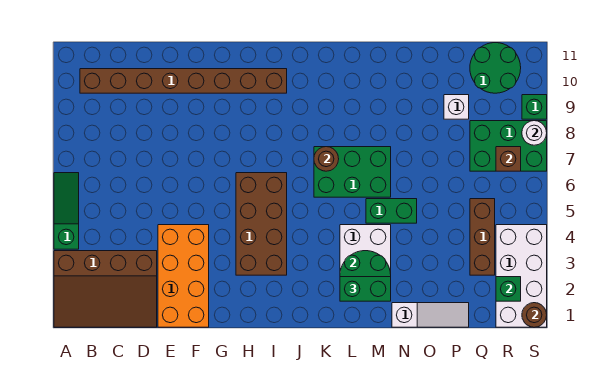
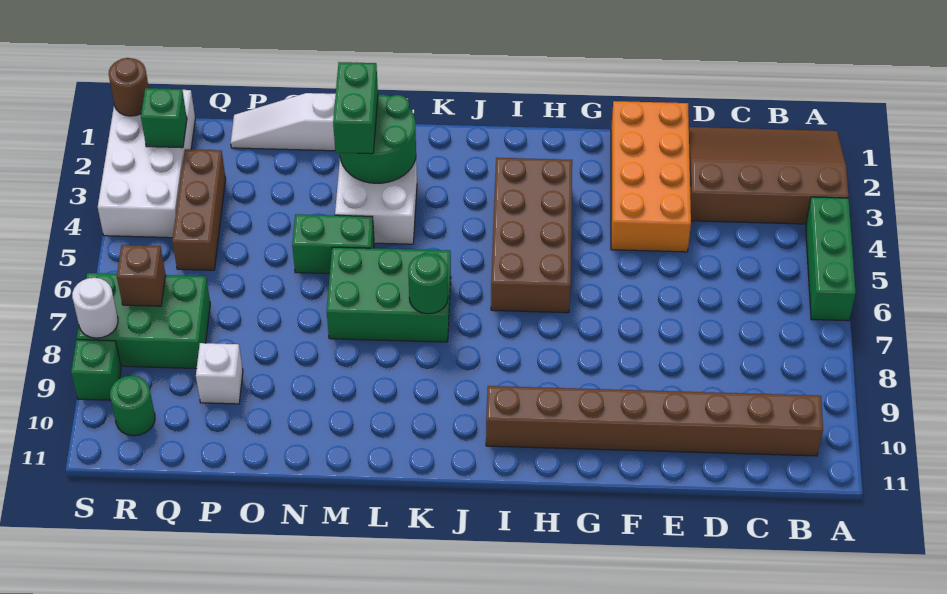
green slope A4:A6 level 1 top 4 -> green brick A4:A6 level 1
brown round brick K7 level 2 -> green round brick K7 level 2
green brick L2:M2 level 3 -> green brick M2:M3 level 3
green round brick Q10:R11 level 1 -> green round brick R10 level 1

